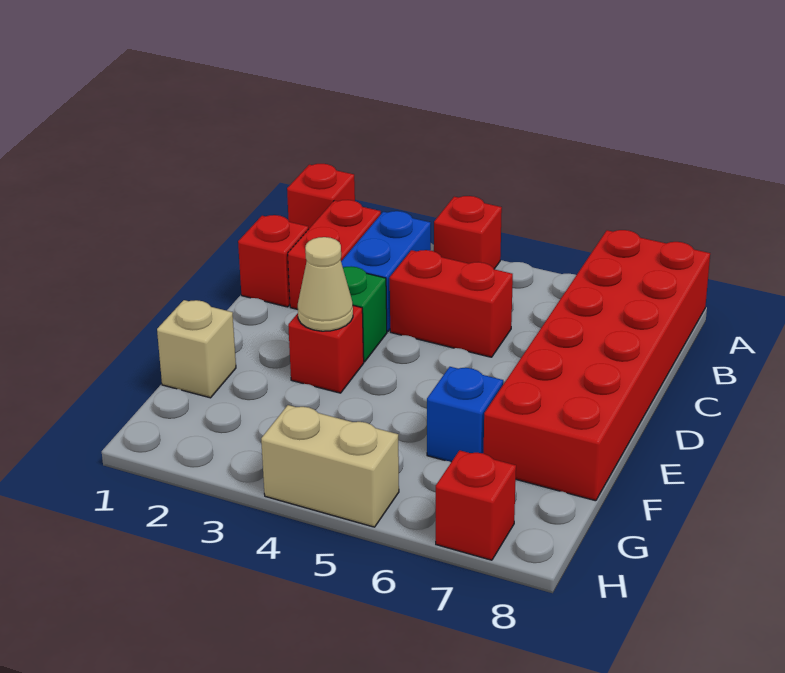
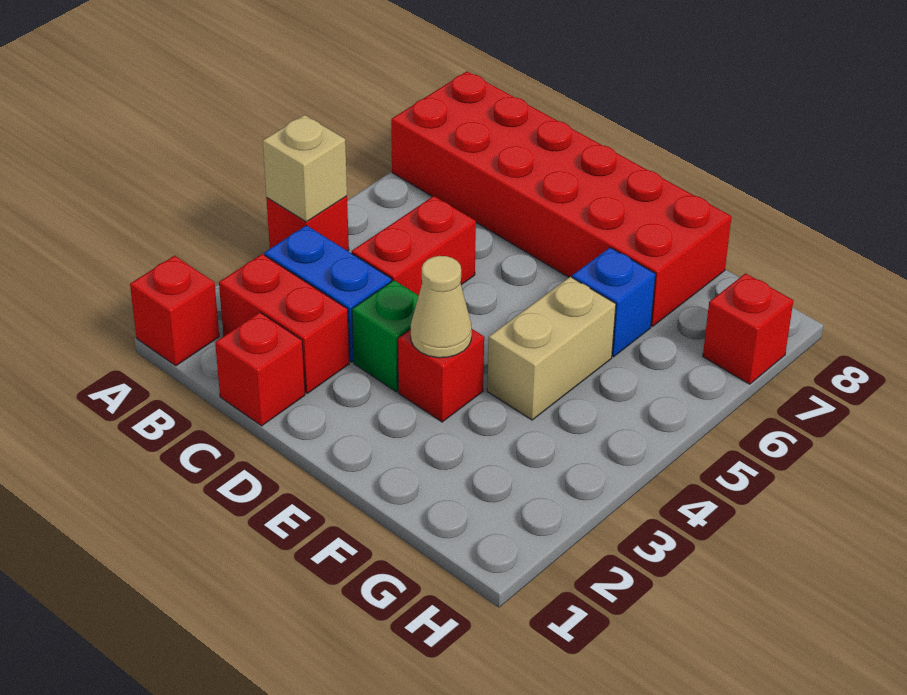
tan brick F1 level 1 -> tan brick A4 level 2
tan brick H4:H5 level 1 -> tan brick F4:F5 level 1

